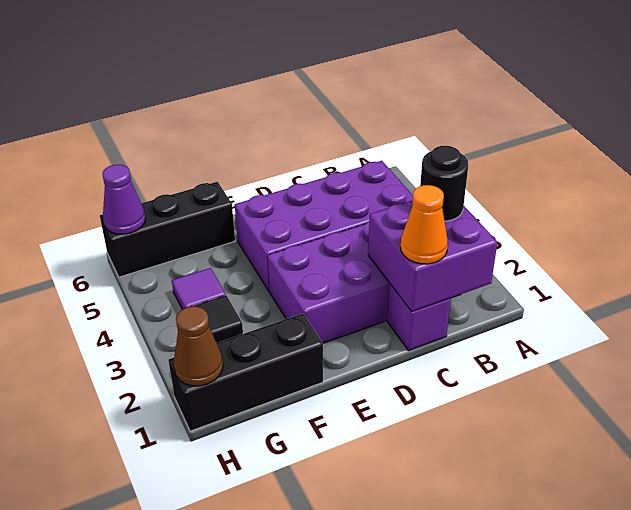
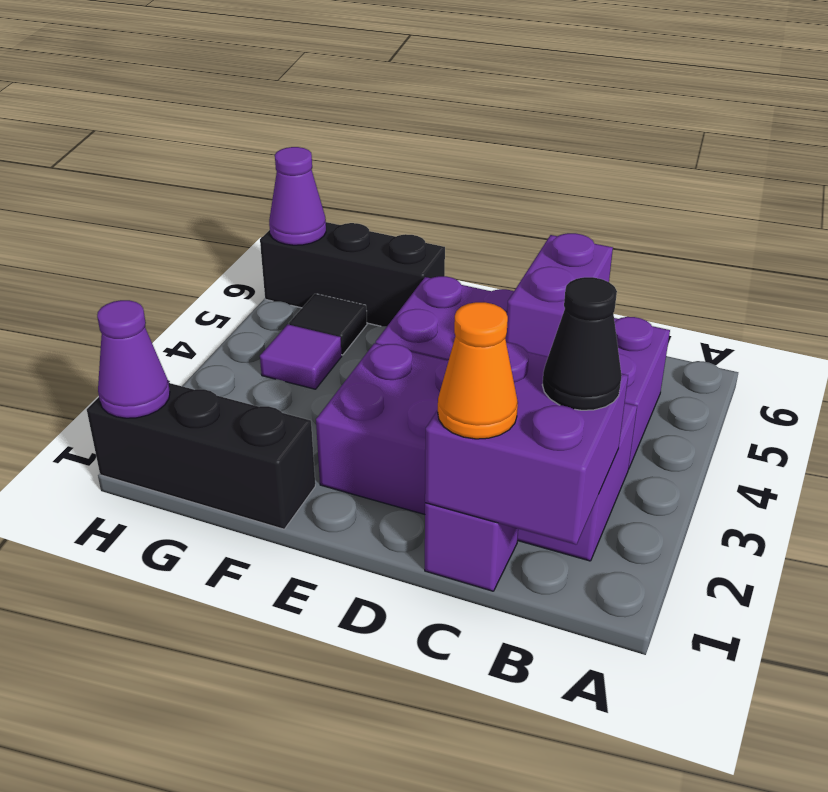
black round brick B2 level 3 -> black cone B2 level 3
none -> purple brick C4:C5 level 2
black tile G3 level 1 -> black tile G5 level 1
brown cone H1 level 2 -> purple cone H1 level 2

